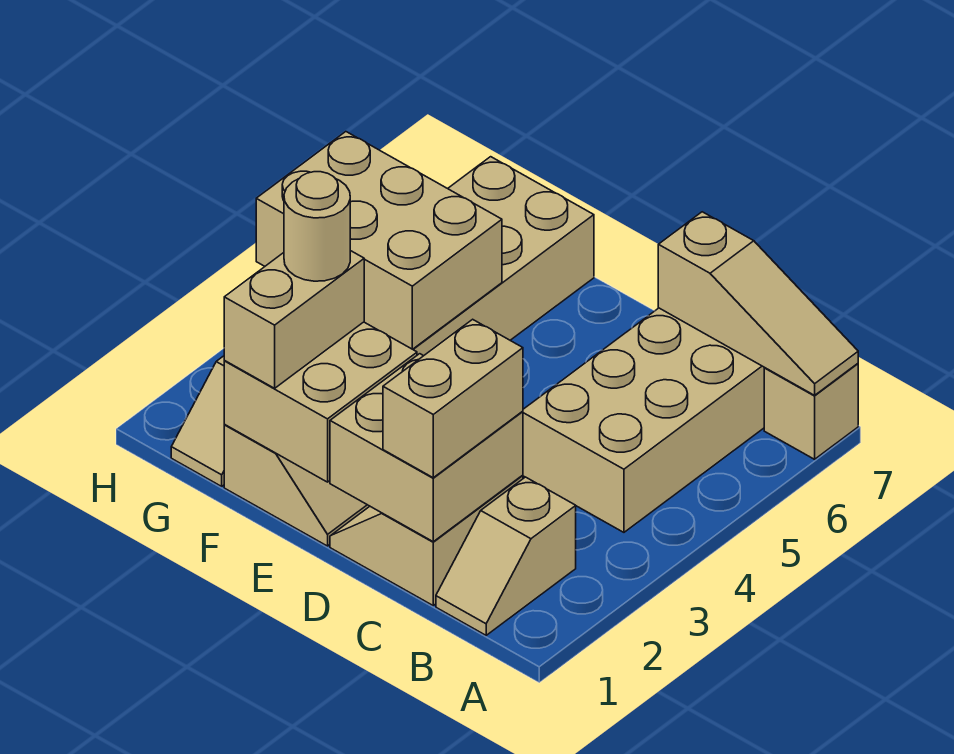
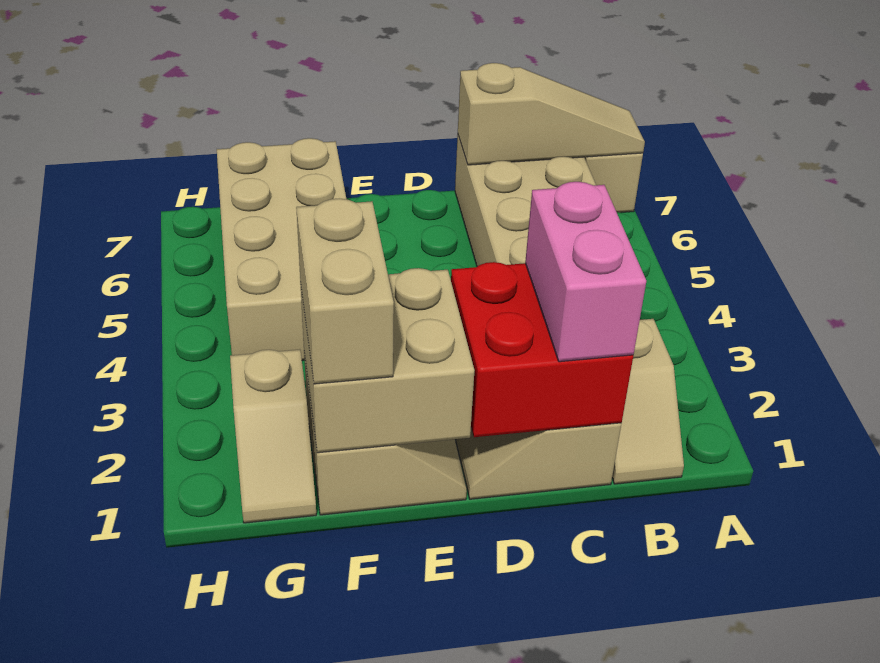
tan brick C1:D2 level 2 -> red brick C1:D2 level 2
tan brick C1:C2 level 3 -> pink brick C1:C2 level 3
tan round brick F2 level 4 -> none
tan brick F4:H5 level 2 -> none

